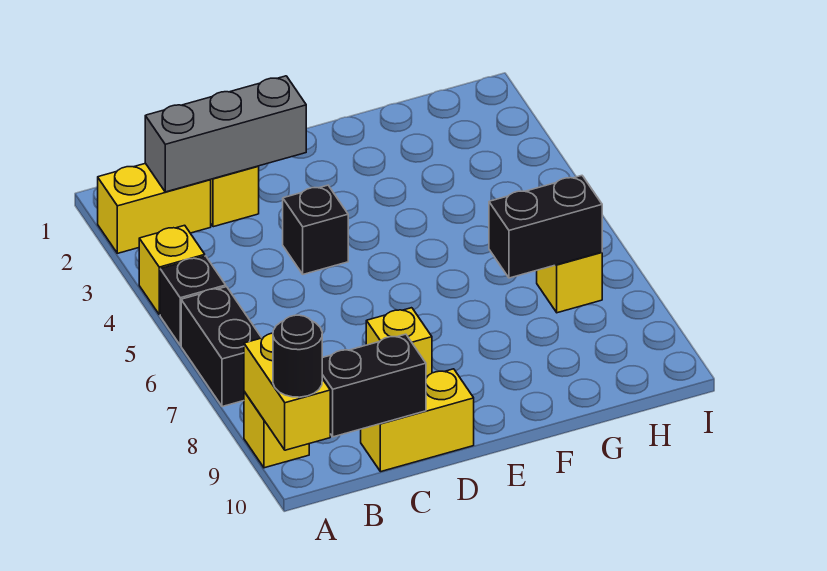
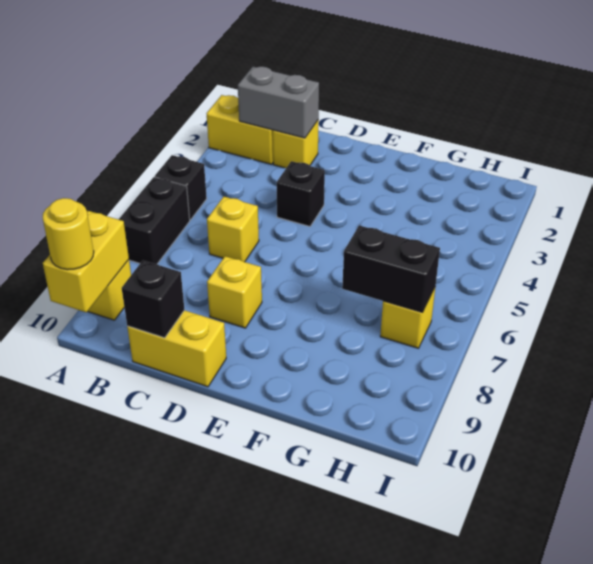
yellow brick A4 level 1 -> yellow brick C6 level 1
black round brick A10 level 3 -> yellow round brick A10 level 3
grey brick B2:D2 level 2 -> grey brick B2:C2 level 2
black brick B10:C10 level 2 -> black brick C10 level 2

